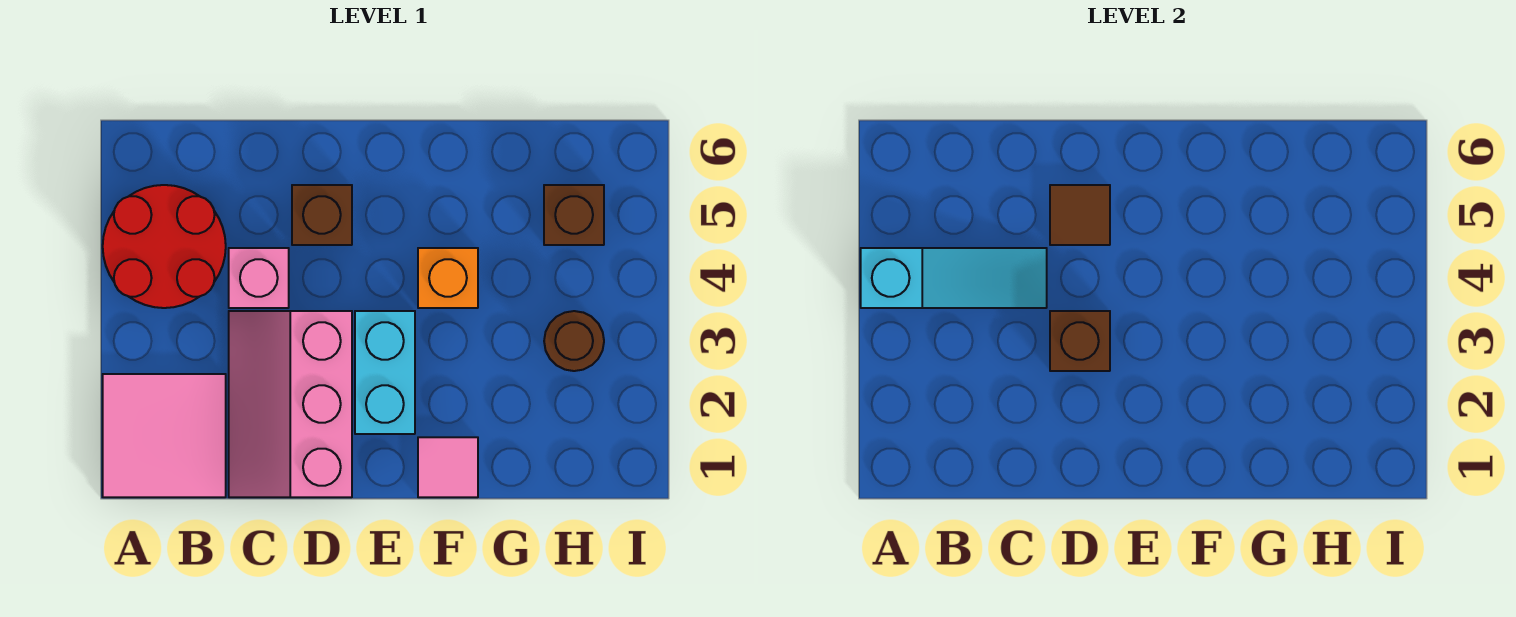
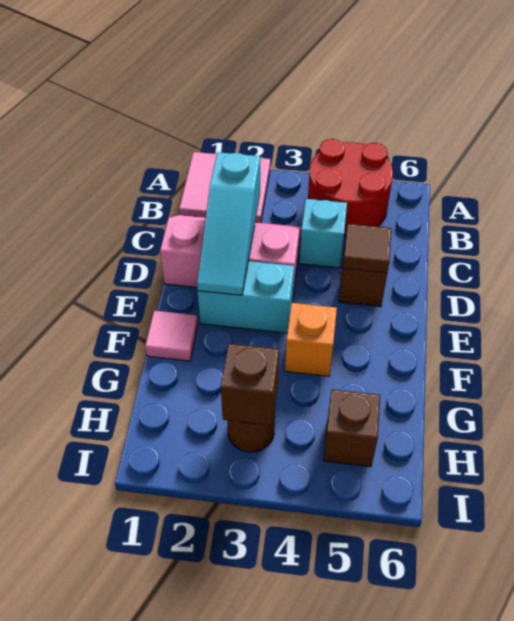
cyan slope A4:C4 level 2 top A -> cyan slope C2:E2 level 2 top C
pink brick C4 level 1 -> cyan brick C4 level 1
brown brick D3 level 2 -> brown brick H3 level 2

